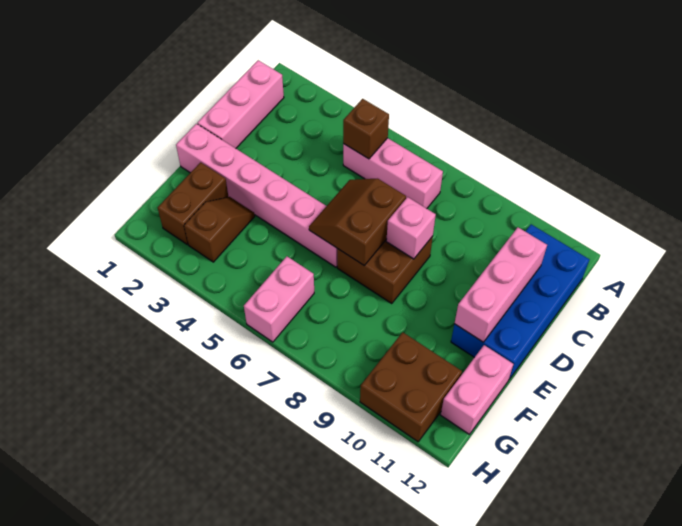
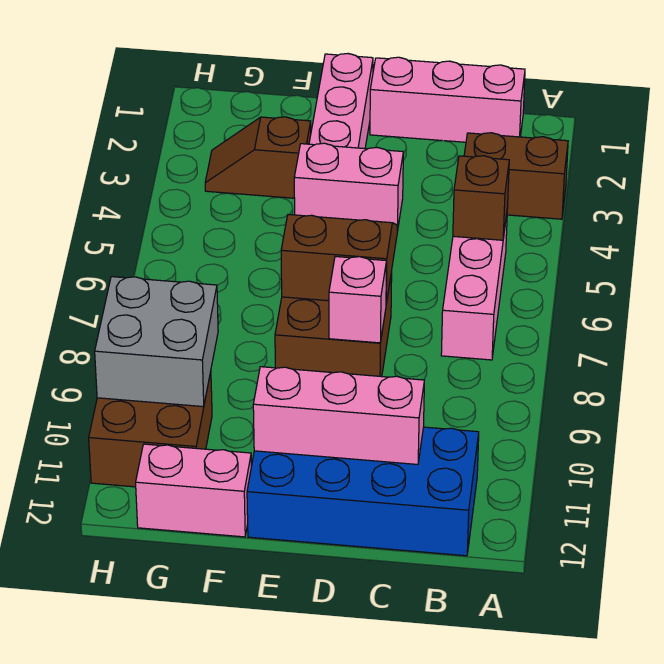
brown brick F2:G2 level 1 -> brown brick A3:B3 level 1
brown slope F3:G3 level 1 top G -> brown slope F3:G3 level 1 top F
pink brick G6:H6 level 1 -> pink brick D5:E5 level 2
none -> grey brick G9:H10 level 2

